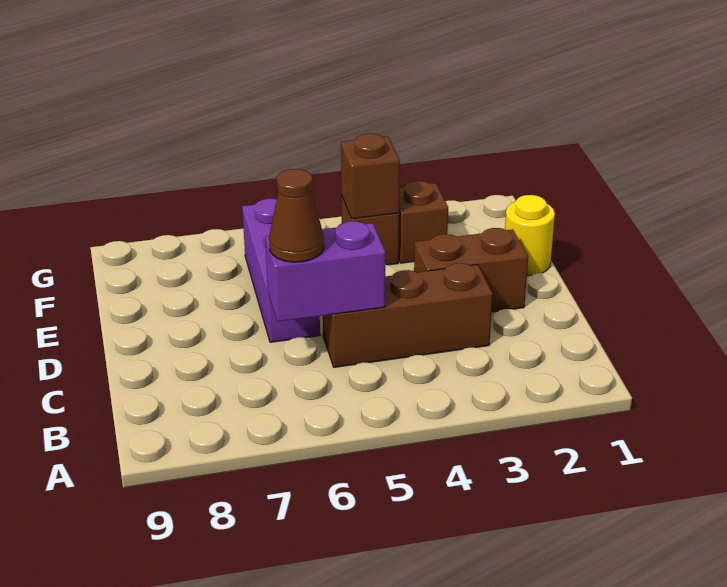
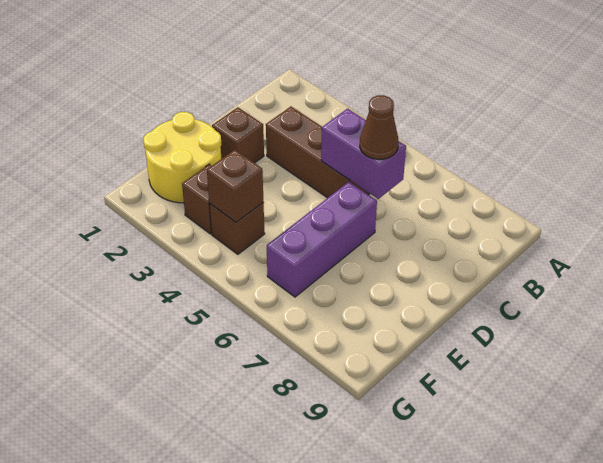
brown brick D2:D3 level 1 -> brown brick D2 level 1
yellow round brick E1 level 1 -> yellow round brick E1:F2 level 1

